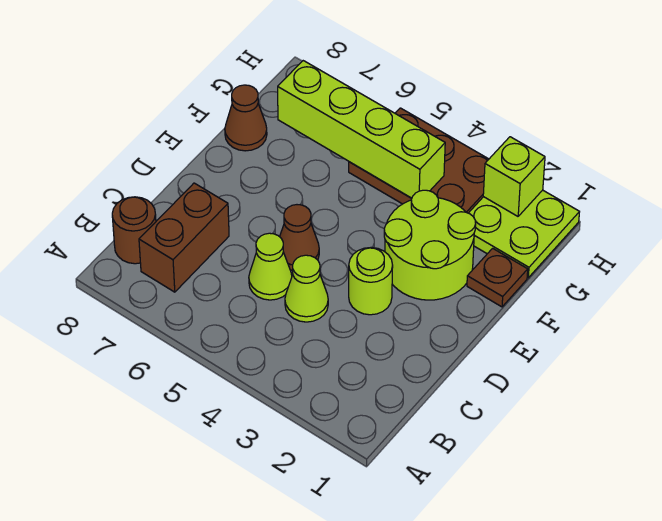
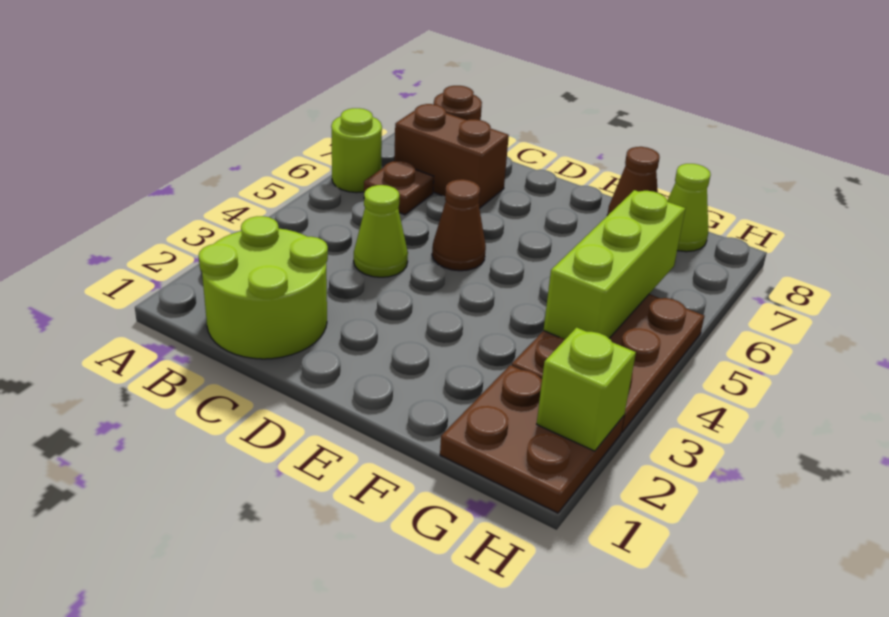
lime cone C5 level 1 -> lime cone G8 level 1
lime round brick D3 level 1 -> lime round brick A6 level 1
lime round brick E2:F3 level 1 -> lime round brick B1:C2 level 1
brown plate F1 level 1 -> brown plate B6 level 1
lime plate G1:H2 level 1 -> brown plate G1:H2 level 1
lime brick G4:G7 level 2 -> lime brick G4:G6 level 2

